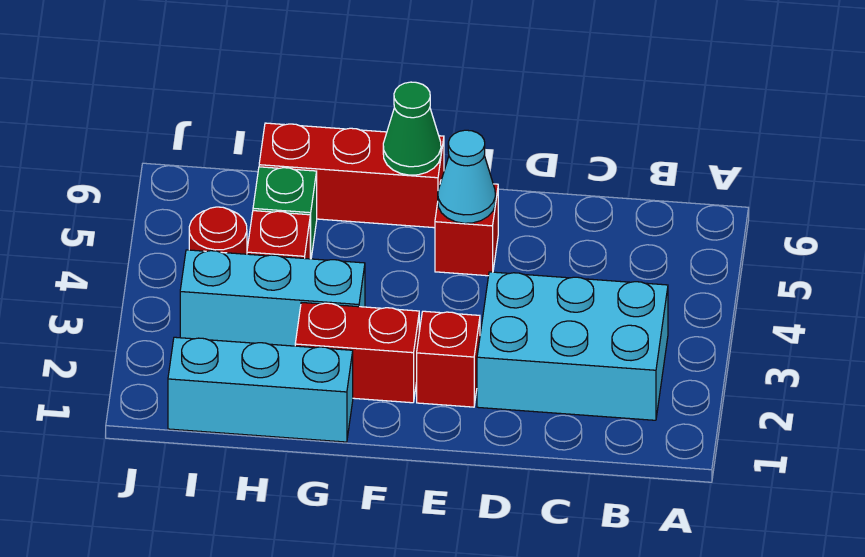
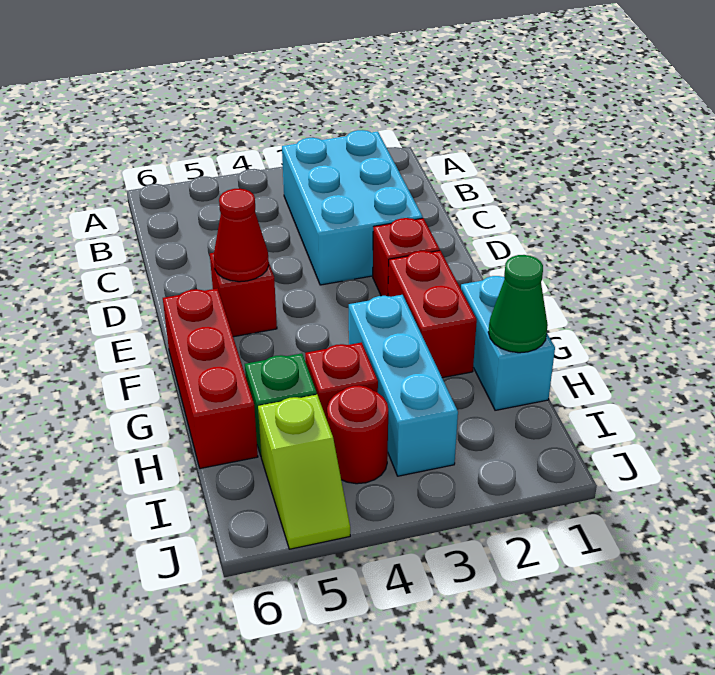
cyan cone E5 level 2 -> red cone E5 level 2
green cone F6 level 2 -> green cone H1 level 2
cyan brick G1:I1 level 1 -> cyan brick G1:H1 level 1
none -> lime slope I5:J5 level 1 top I

